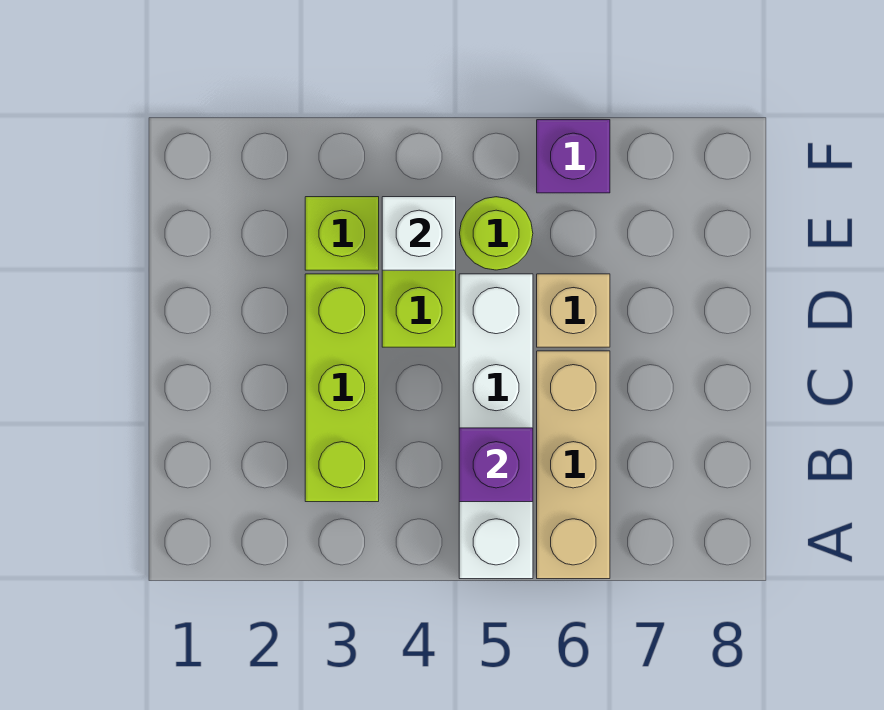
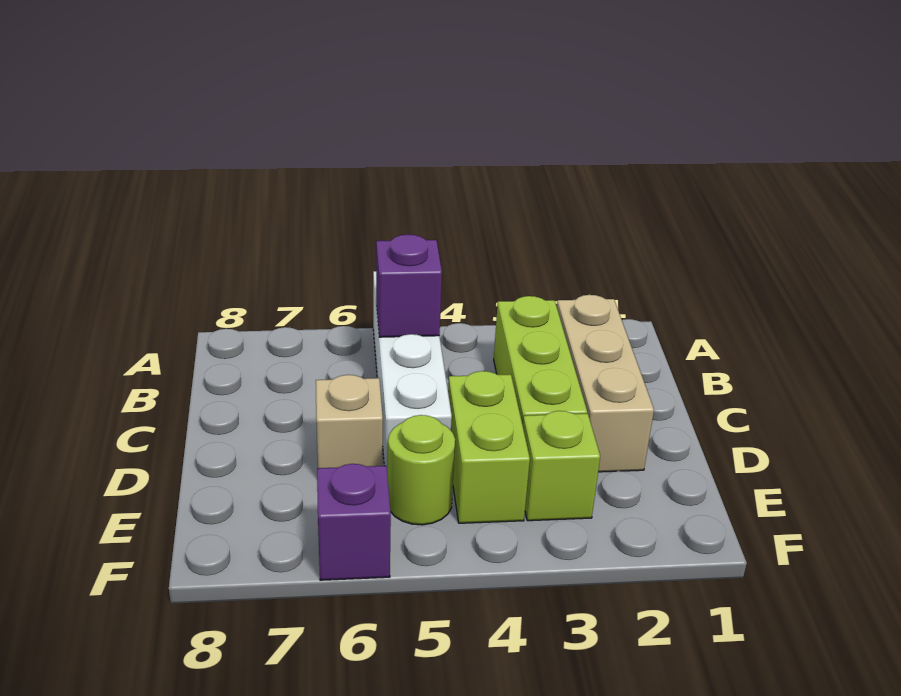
tan brick A6:C6 level 1 -> tan brick B2:D2 level 1
white brick E4 level 2 -> none

